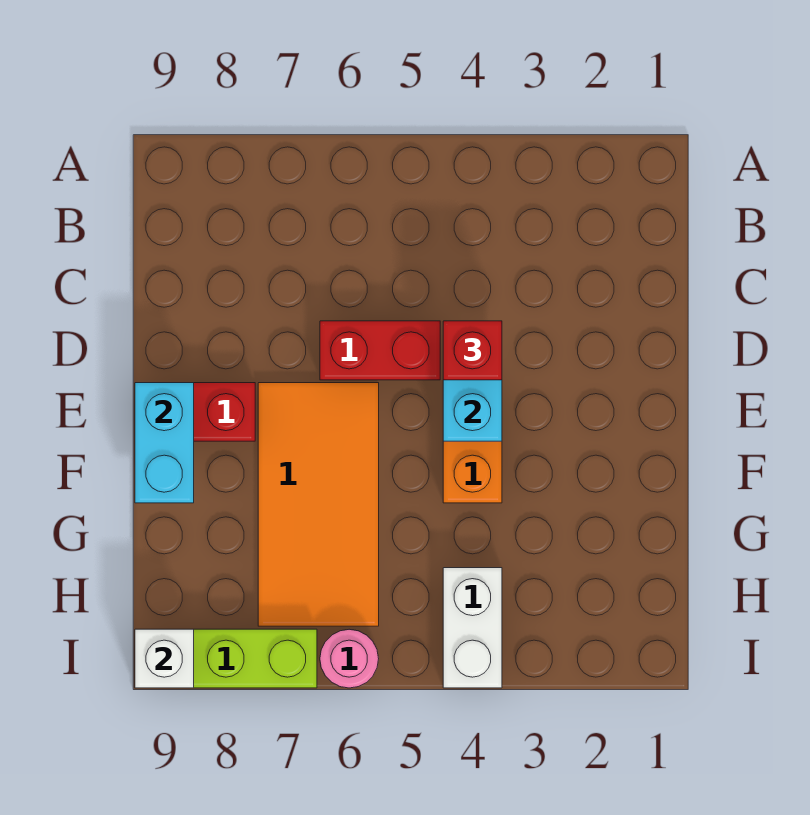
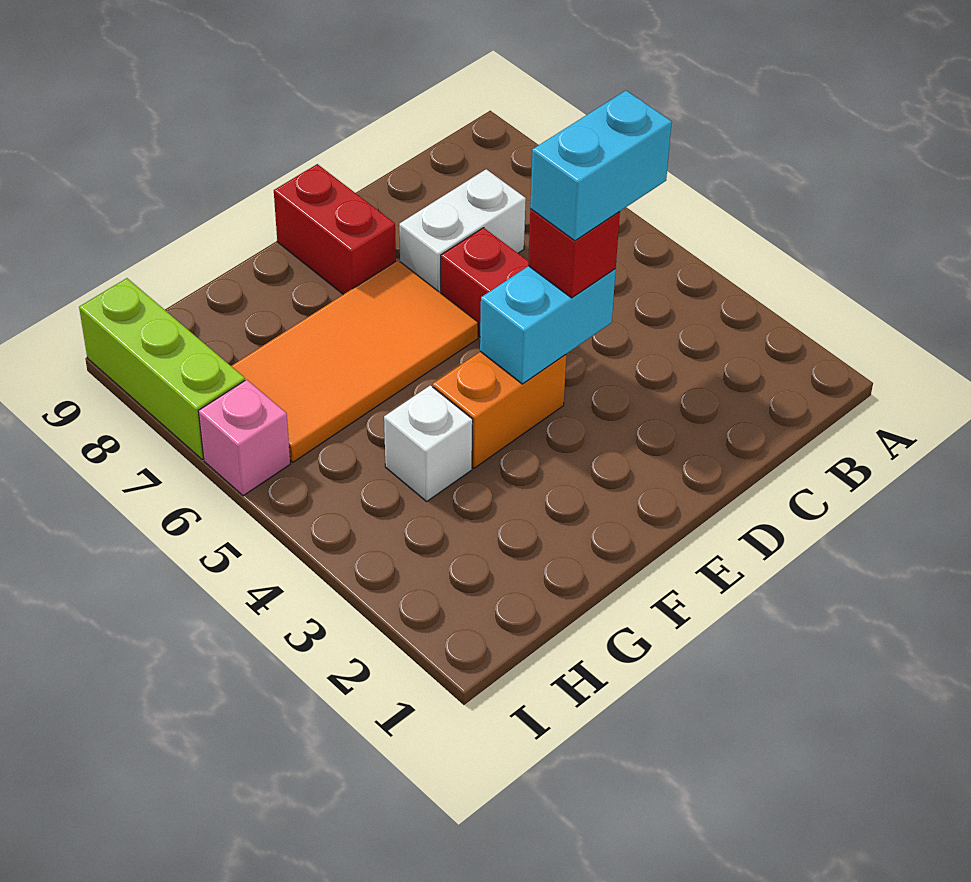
cyan brick E9:F9 level 2 -> cyan brick C4:D4 level 4
white brick H4:I4 level 1 -> white brick C7:D7 level 1
pink round brick I6 level 1 -> pink brick I6 level 1
white brick I9 level 2 -> white brick G4 level 1

